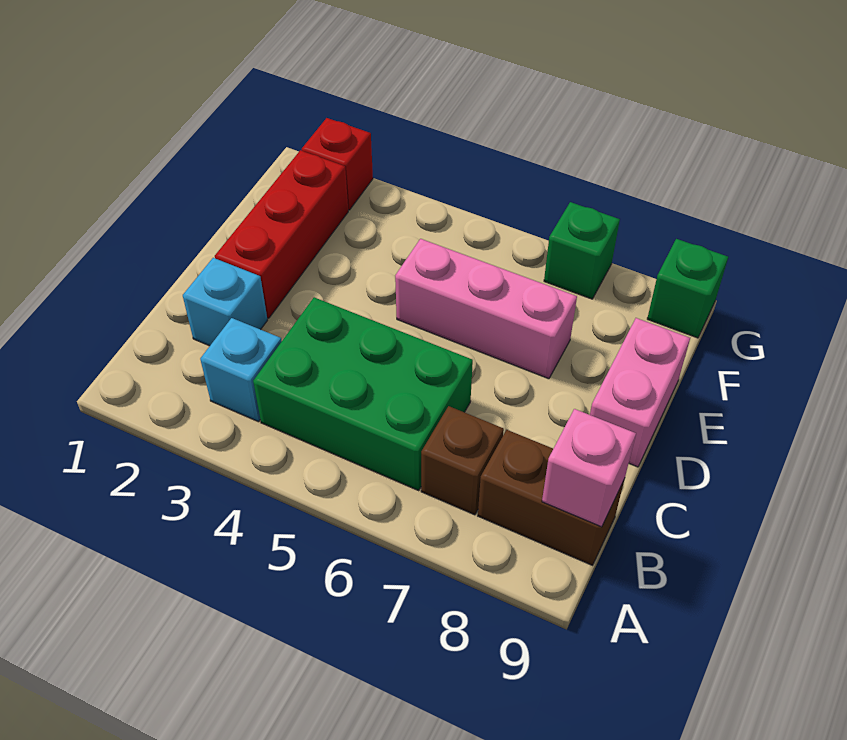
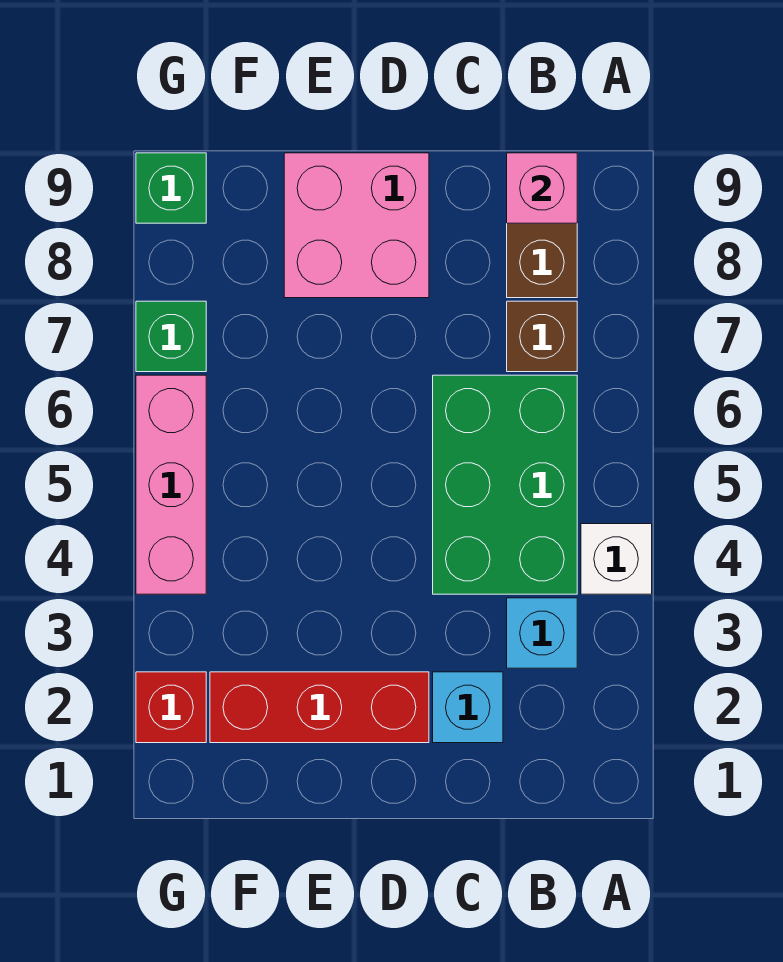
none -> white brick A4 level 1
pink brick D9:E9 level 1 -> pink brick D8:E9 level 1
pink brick E5:E7 level 1 -> pink brick G4:G6 level 1

